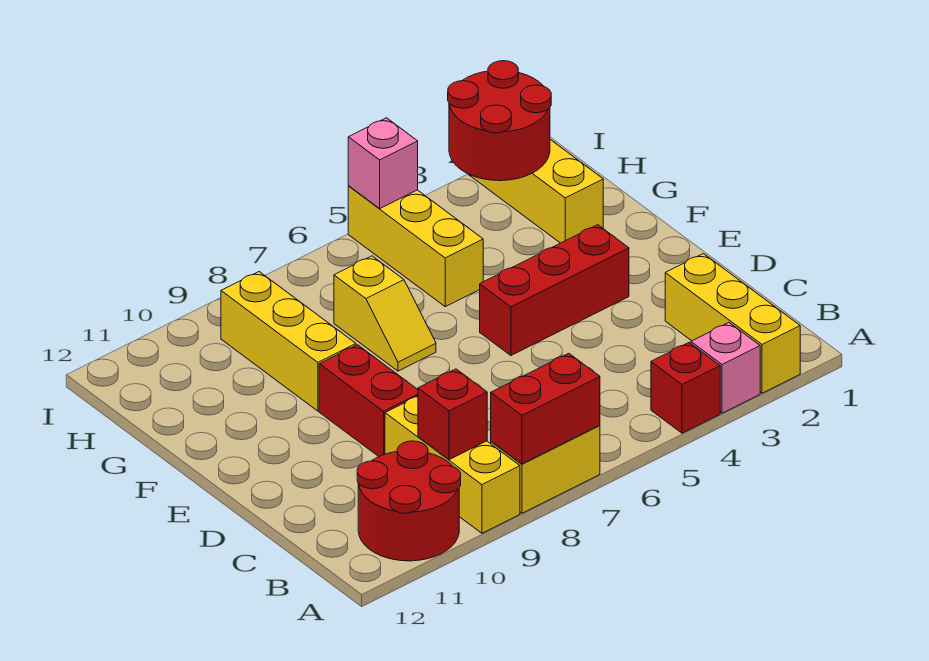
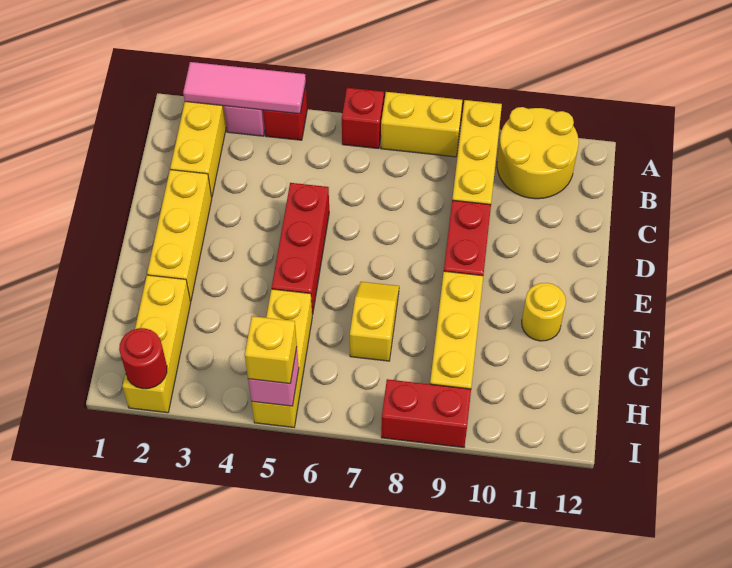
none -> pink tile A2:A4 level 2
red brick A7:A8 level 2 -> red brick I8:I9 level 1
red round brick A10:B11 level 1 -> yellow round brick A10:B11 level 1
red brick B9 level 2 -> red brick A6 level 1
none -> yellow brick D2:F2 level 1
red brick E3:E5 level 1 -> red brick D5:F5 level 1
none -> yellow round brick F11 level 1
red round brick H2:I3 level 2 -> red round brick I2 level 2
none -> yellow brick I5 level 3

